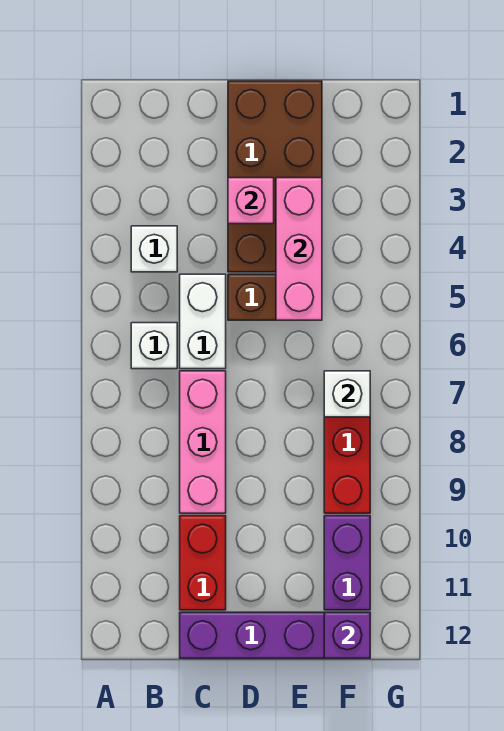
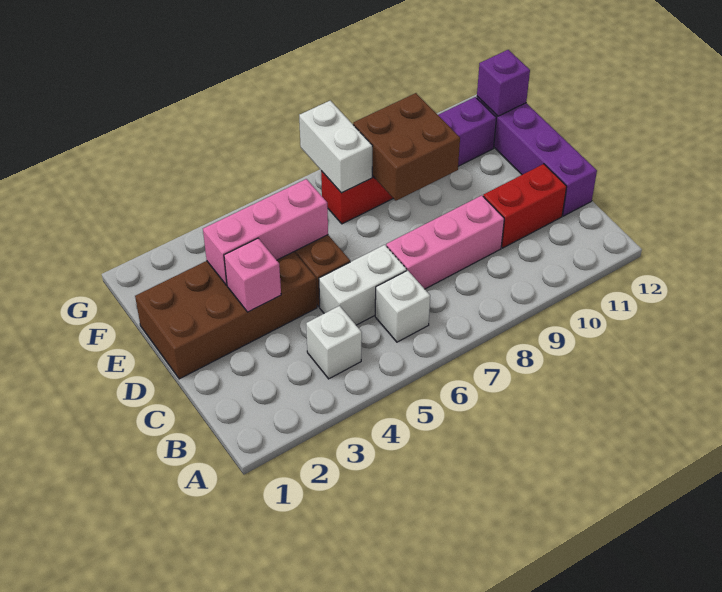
none -> brown brick E8:F9 level 2
white brick F7 level 2 -> white brick F7:G7 level 2

